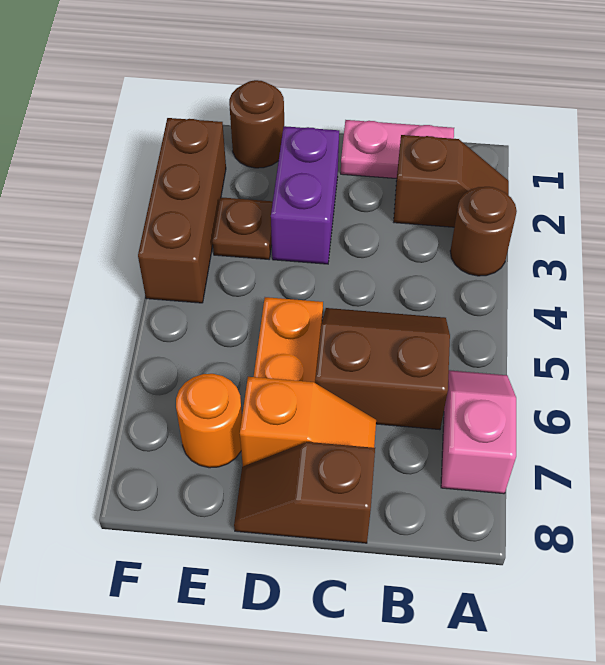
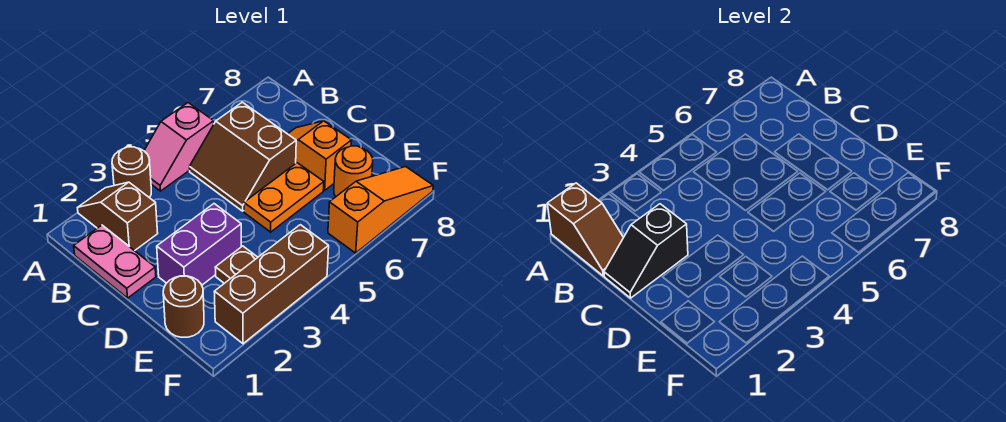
pink slope A6:A7 level 1 top 7 -> pink slope A4:A5 level 1 top 5
none -> black slope C1:C2 level 2 top 2
brown slope C8:D8 level 1 top C -> brown slope A1:B1 level 2 top A
none -> orange slope F6:F8 level 1 top 6

